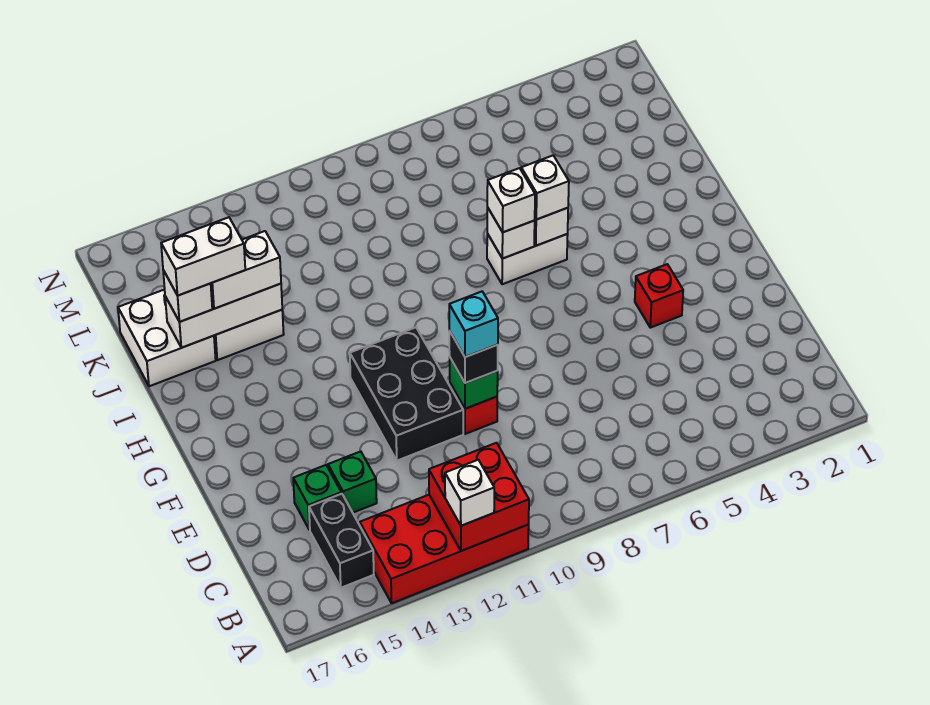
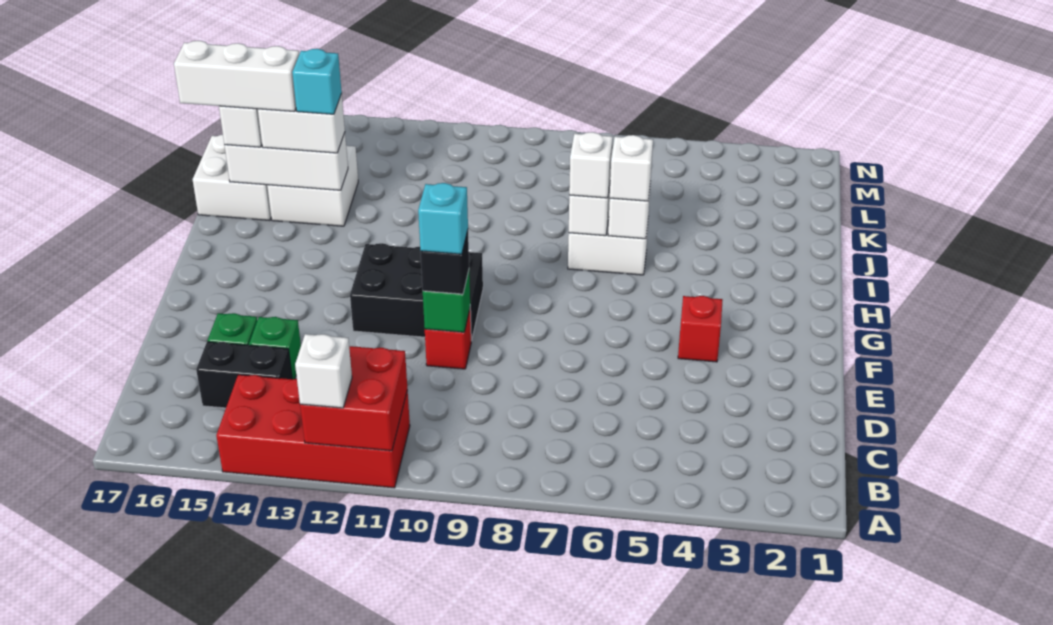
black brick B15:C15 level 1 -> black brick C14:C15 level 1
black brick E11:G12 level 1 -> black brick F10:G12 level 1
none -> cyan brick J14 level 4
white brick J15:J16 level 4 -> white brick J15:J17 level 4

